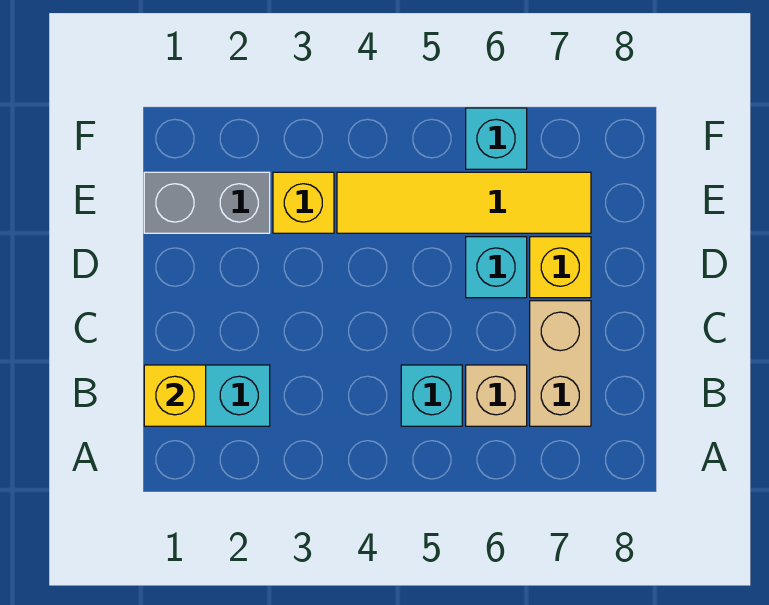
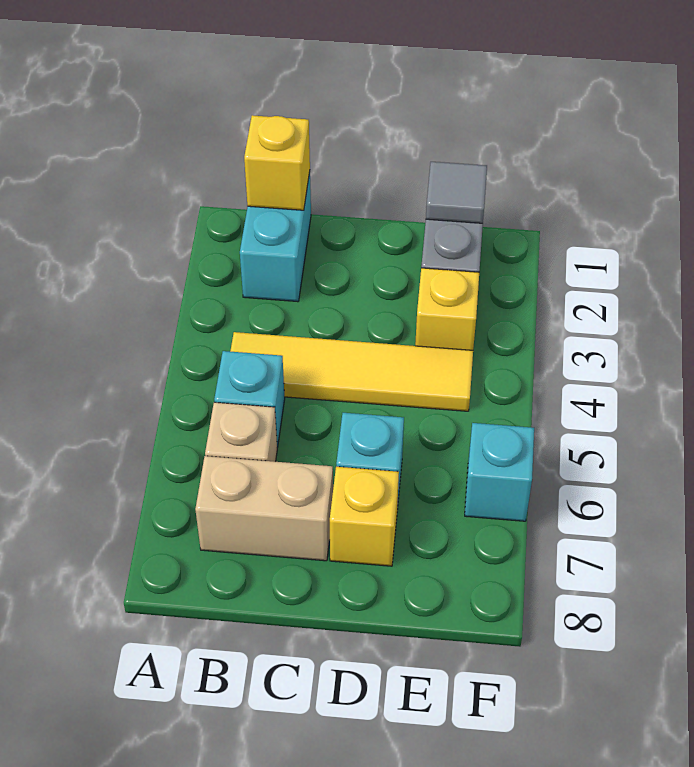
none -> grey tile E1 level 2
yellow tile E4:E7 level 1 -> yellow tile B4:E4 level 1

